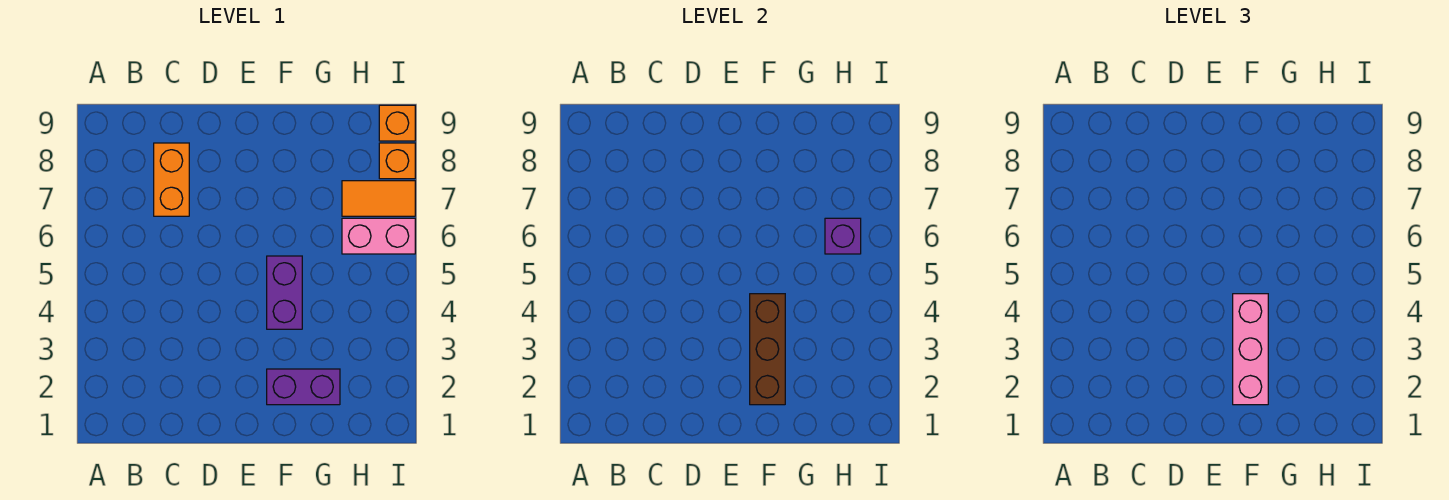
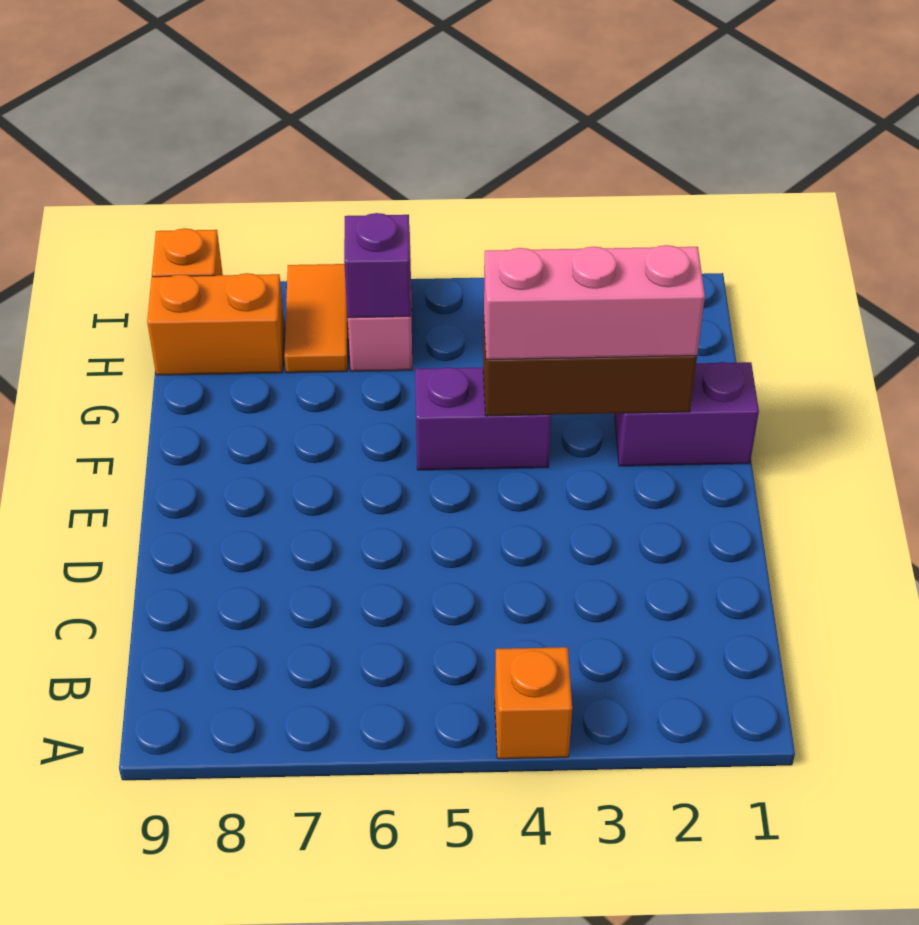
orange brick C7:C8 level 1 -> orange brick H8:H9 level 1
purple brick F2:G2 level 1 -> purple brick F1:F2 level 1
orange brick I8 level 1 -> orange brick A4 level 1

